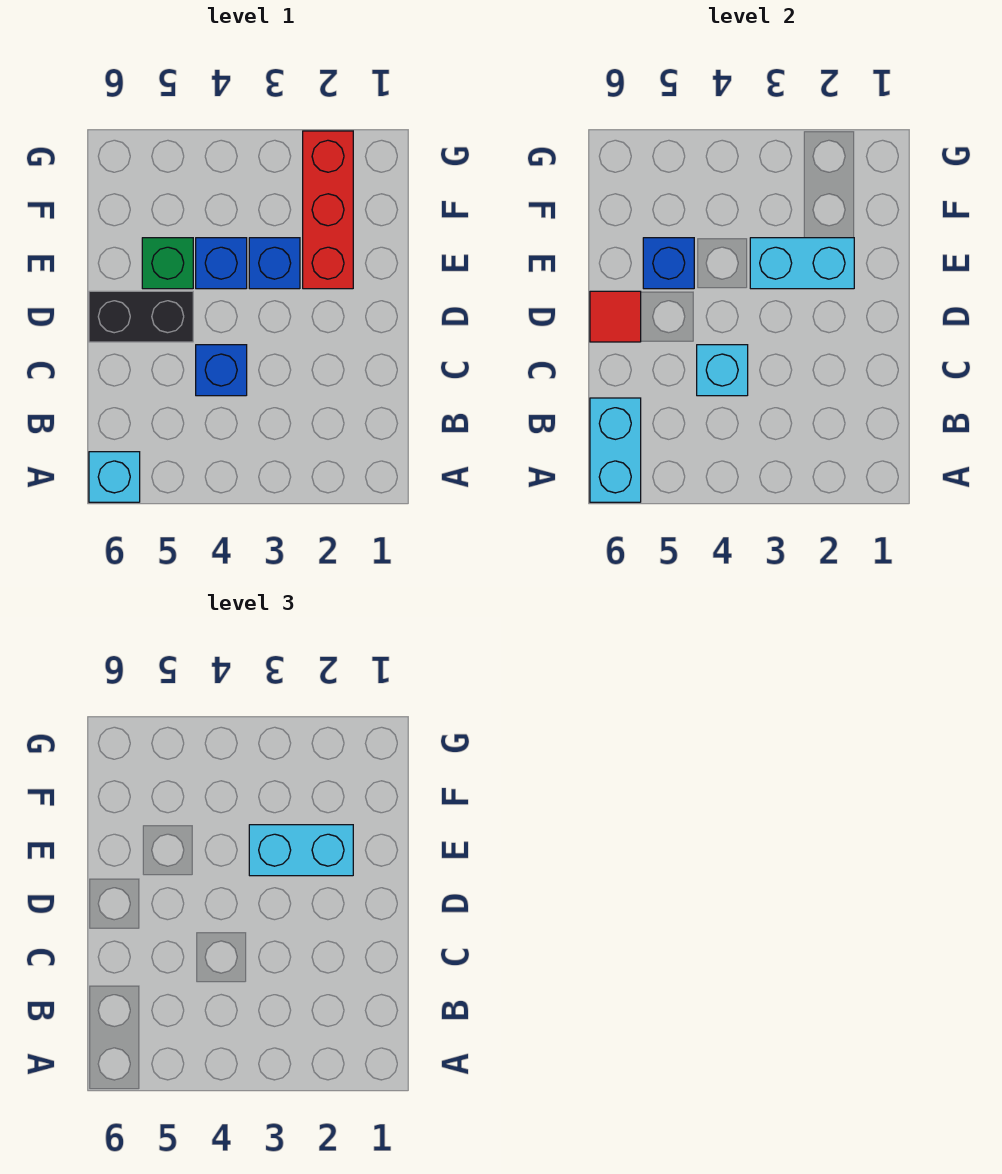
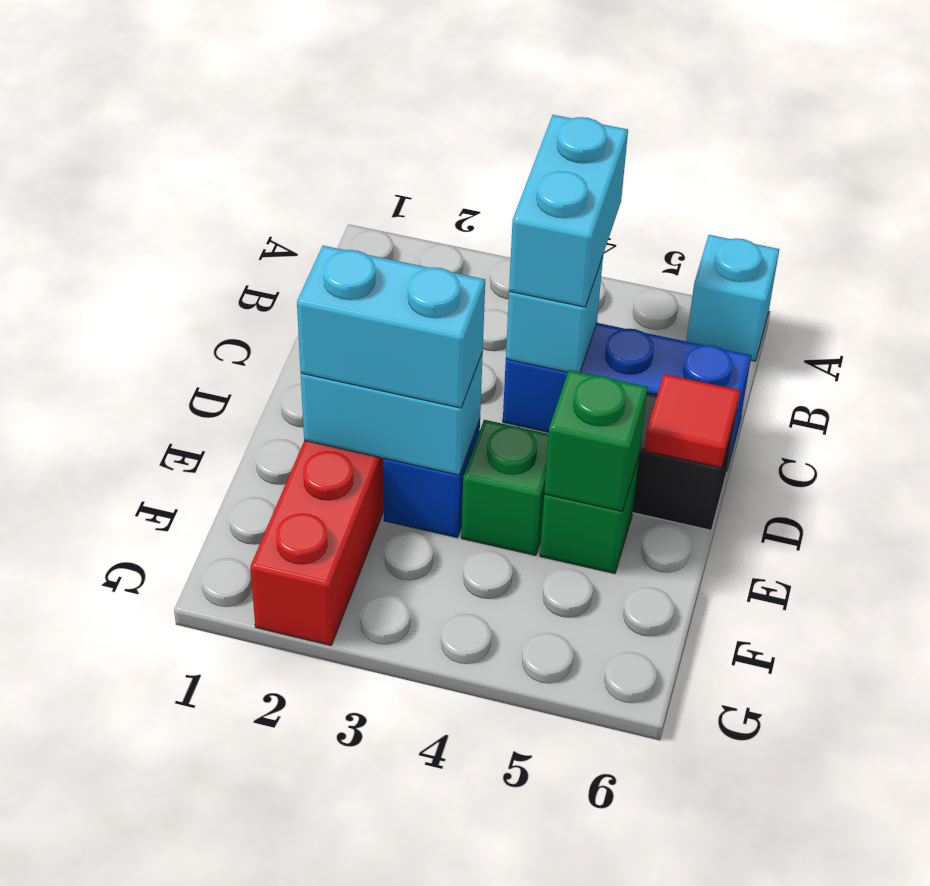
cyan brick A6:B6 level 2 -> cyan brick B4:C4 level 3
blue brick C4 level 1 -> blue brick C4:C6 level 1
blue brick E4 level 1 -> green brick E4 level 1
blue brick E5 level 2 -> green brick E5 level 2

